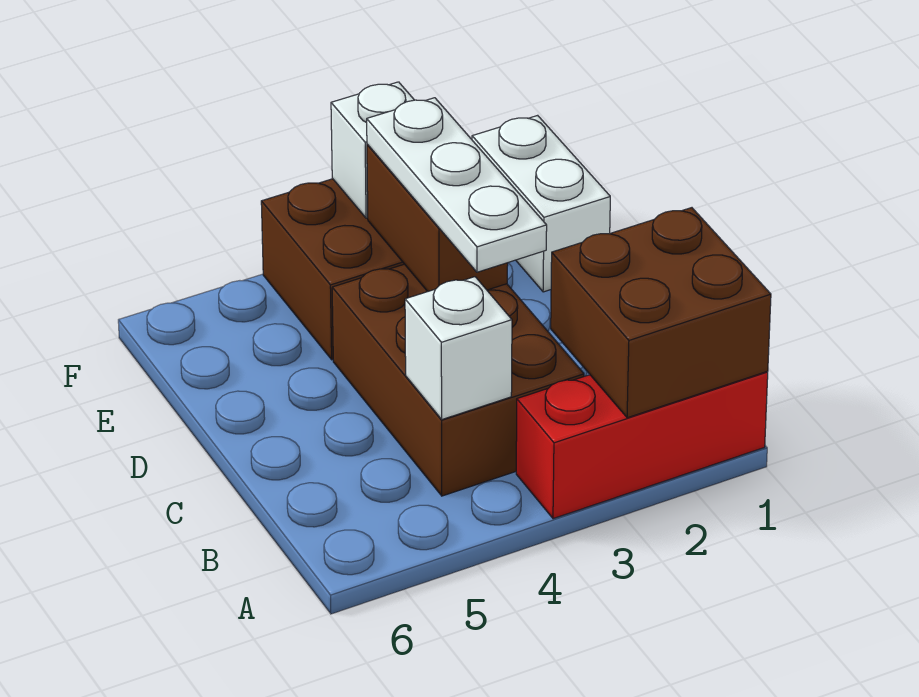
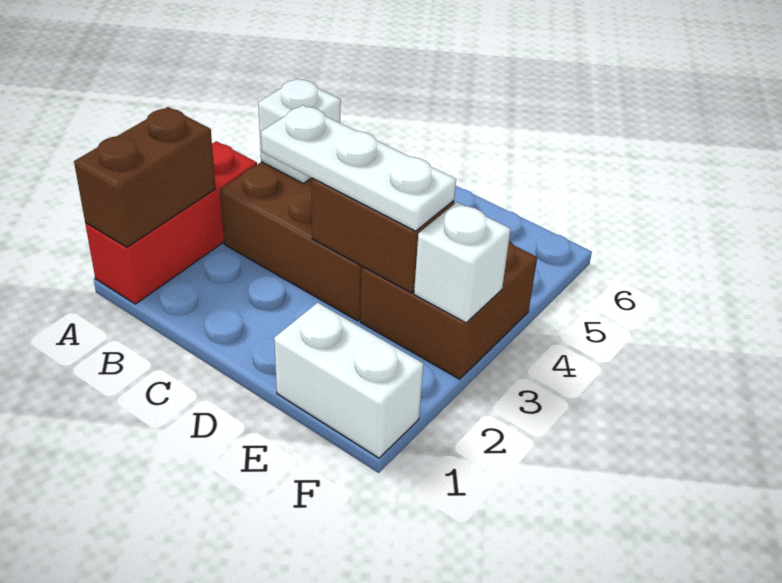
brown brick A1:B2 level 2 -> brown brick A1:A2 level 2

